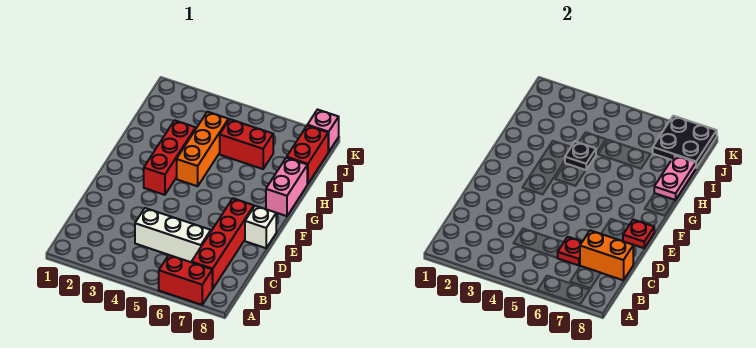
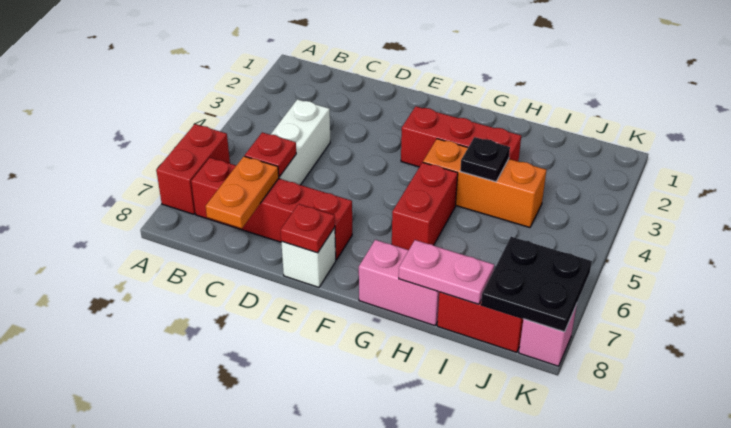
orange brick C7:C8 level 2 -> orange plate C7:C8 level 2
red brick I5:I6 level 1 -> red brick G5:G6 level 1

